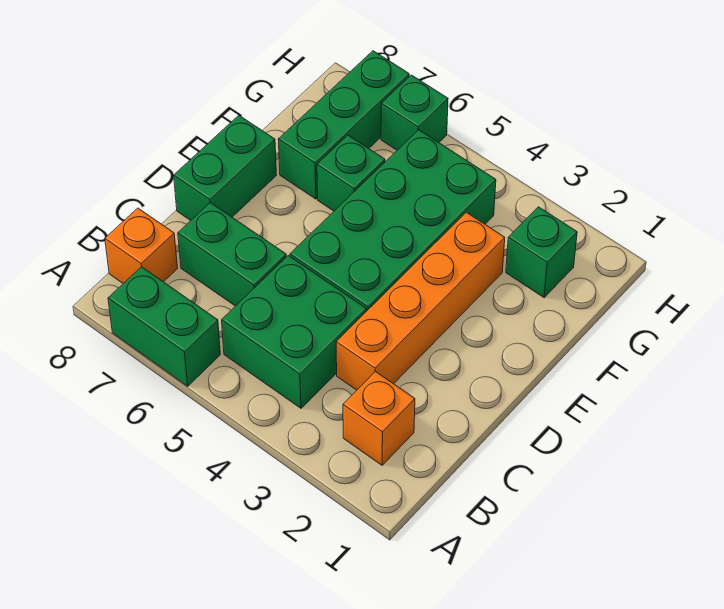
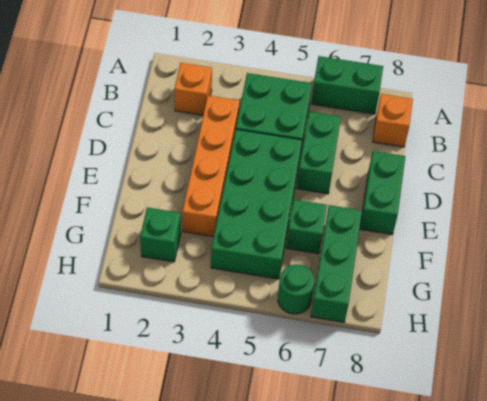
green brick C6:C7 level 1 -> green brick C6:D6 level 1
green brick H6 level 1 -> green round brick H6 level 1

